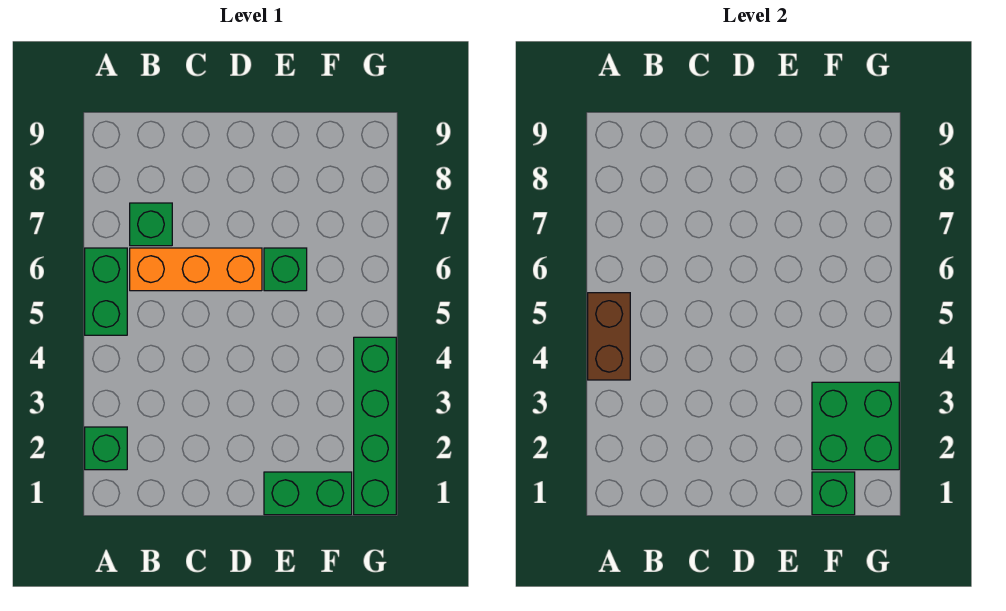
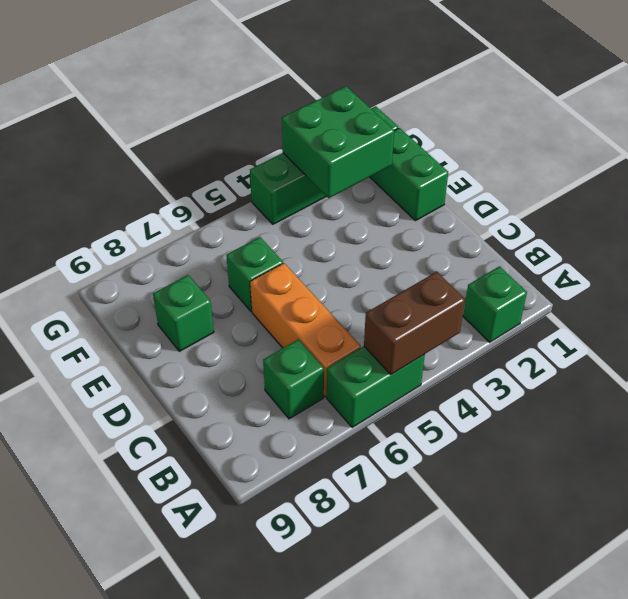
green brick F1 level 2 -> green brick E8 level 1

